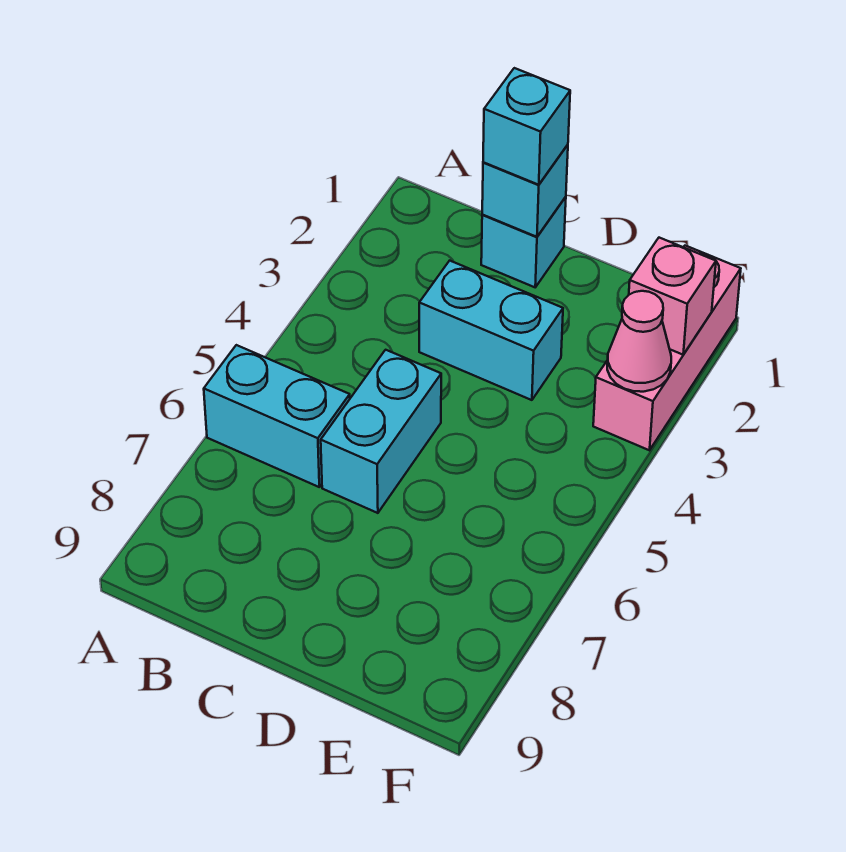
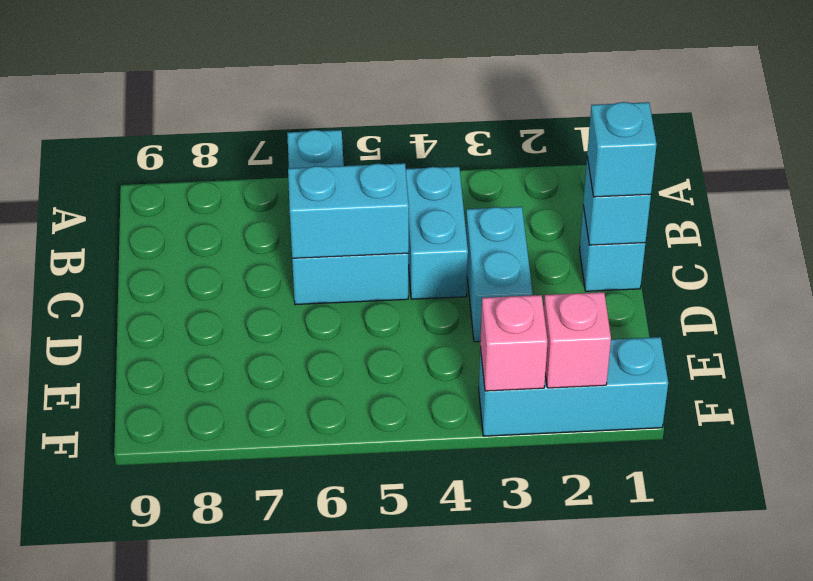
none -> cyan brick B4:C4 level 1
none -> cyan brick C5:C6 level 2
pink brick F1:F3 level 1 -> cyan brick F1:F3 level 1
pink cone F3 level 2 -> pink brick F3 level 2

